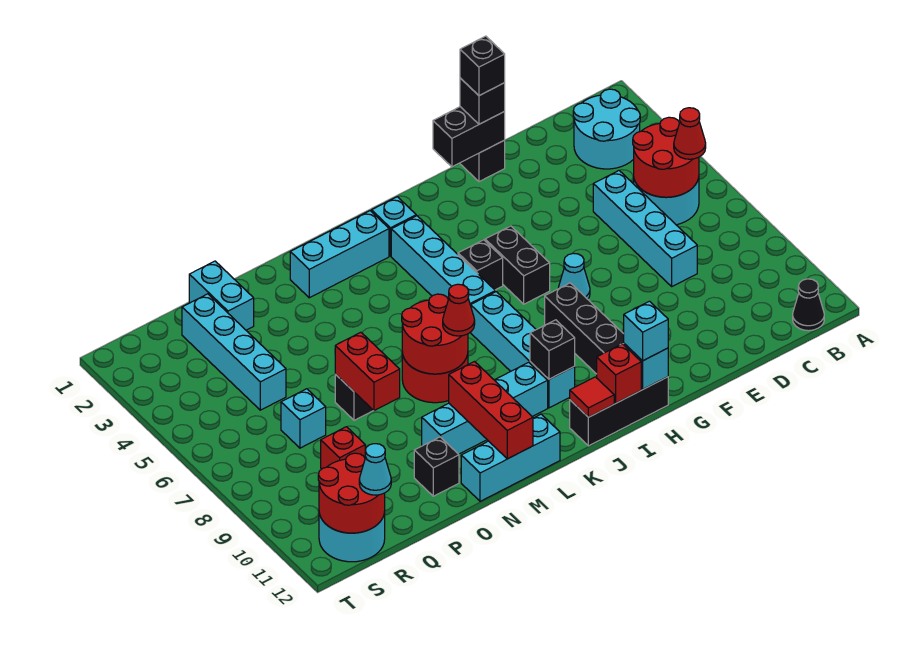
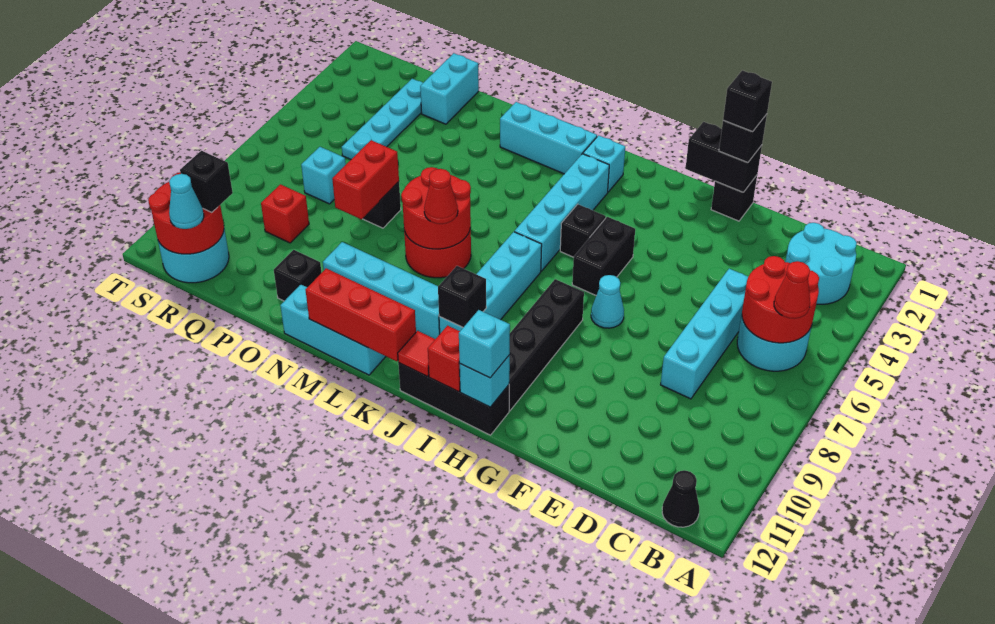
red brick M10:M12 level 2 -> red brick K12:M12 level 2
cyan brick Q2:Q5 level 1 -> cyan plate Q2:Q5 level 1
none -> black brick R11 level 3

